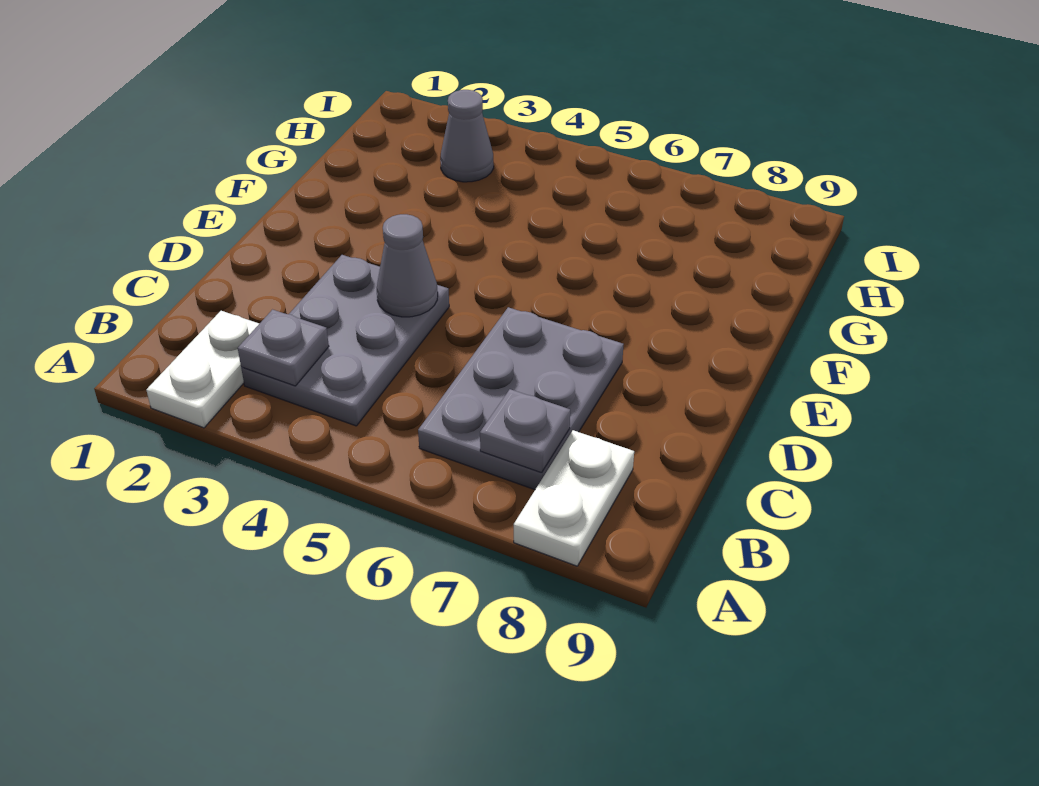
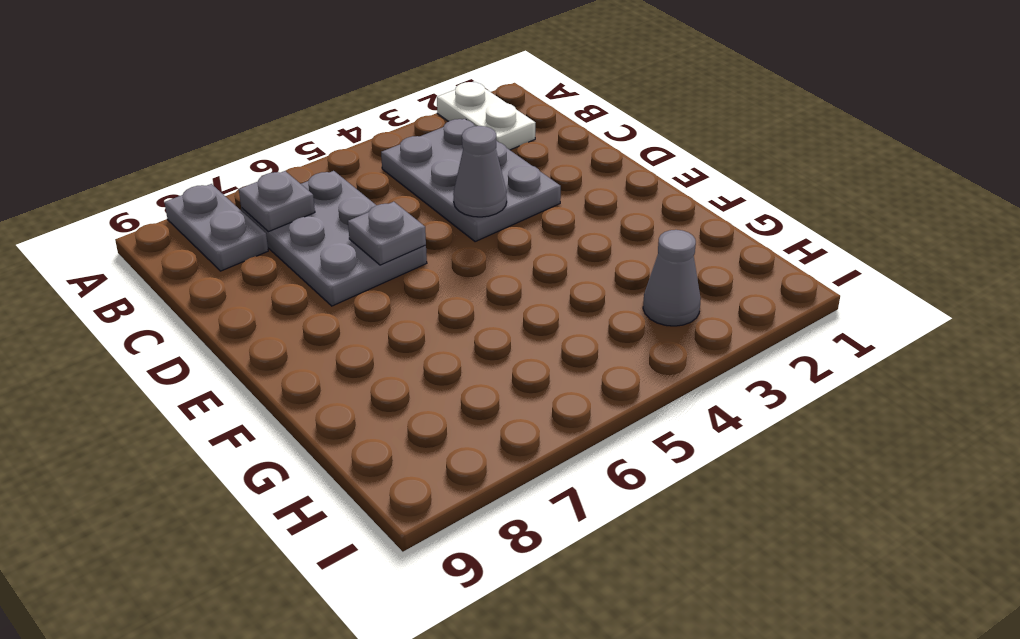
white plate A8:B8 level 1 -> grey plate A8:B8 level 1
grey plate B3 level 2 -> grey plate D6 level 2

